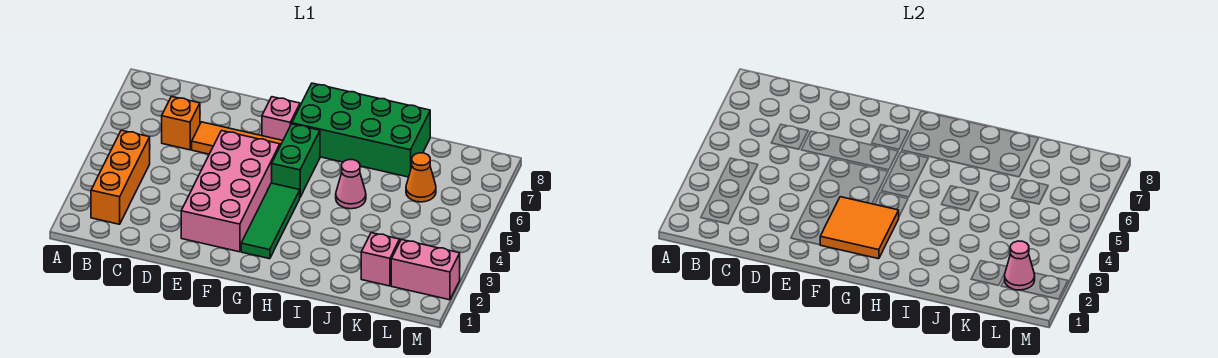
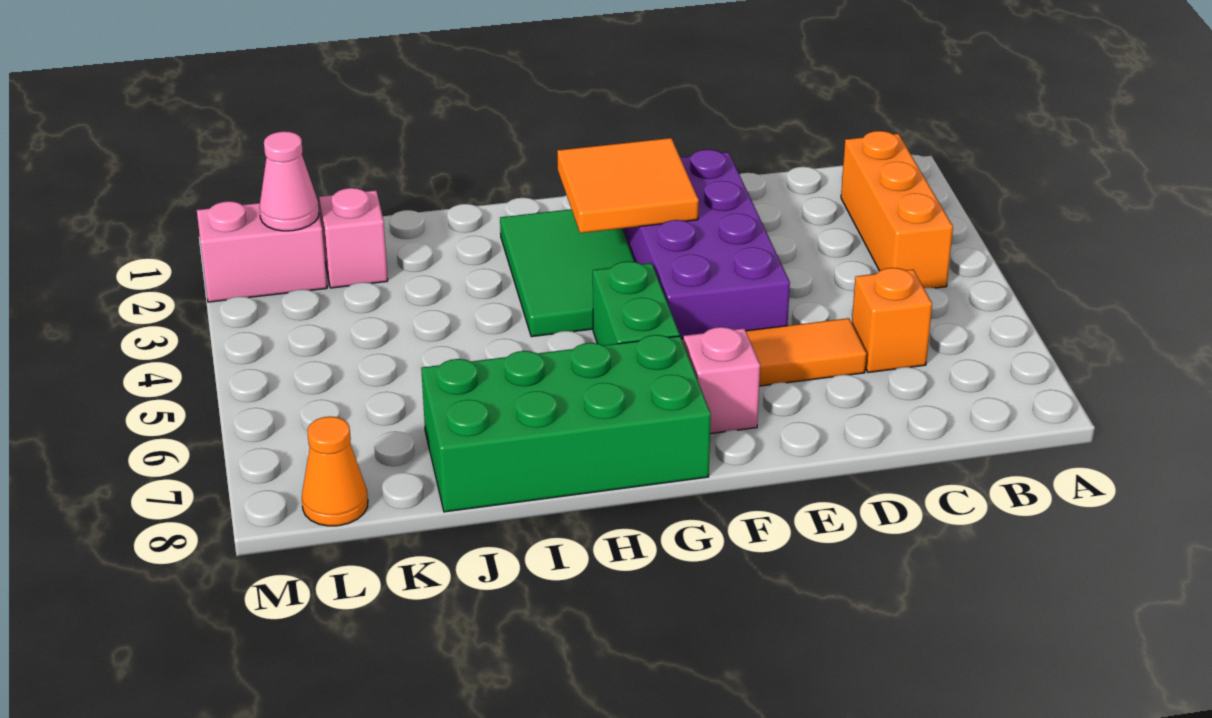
pink brick E2:F5 level 1 -> purple brick E2:F5 level 1
green tile G2:G4 level 1 -> green tile G2:H4 level 1
pink cone I5 level 1 -> none
orange cone K6 level 1 -> orange cone L8 level 1

